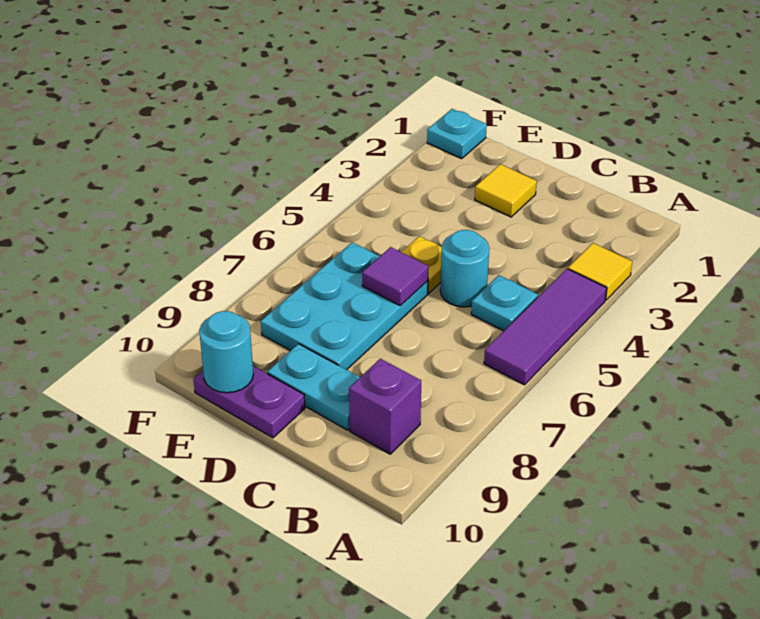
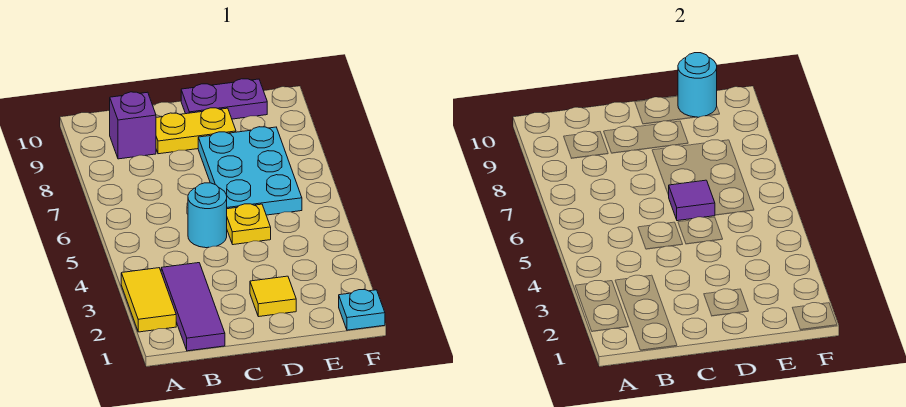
yellow tile A3 level 1 -> yellow tile A2:A3 level 1
purple tile A4:A6 level 1 -> purple tile B1:B3 level 1
cyan plate B5 level 1 -> none
cyan plate C9:D9 level 1 -> yellow plate C9:D9 level 1

